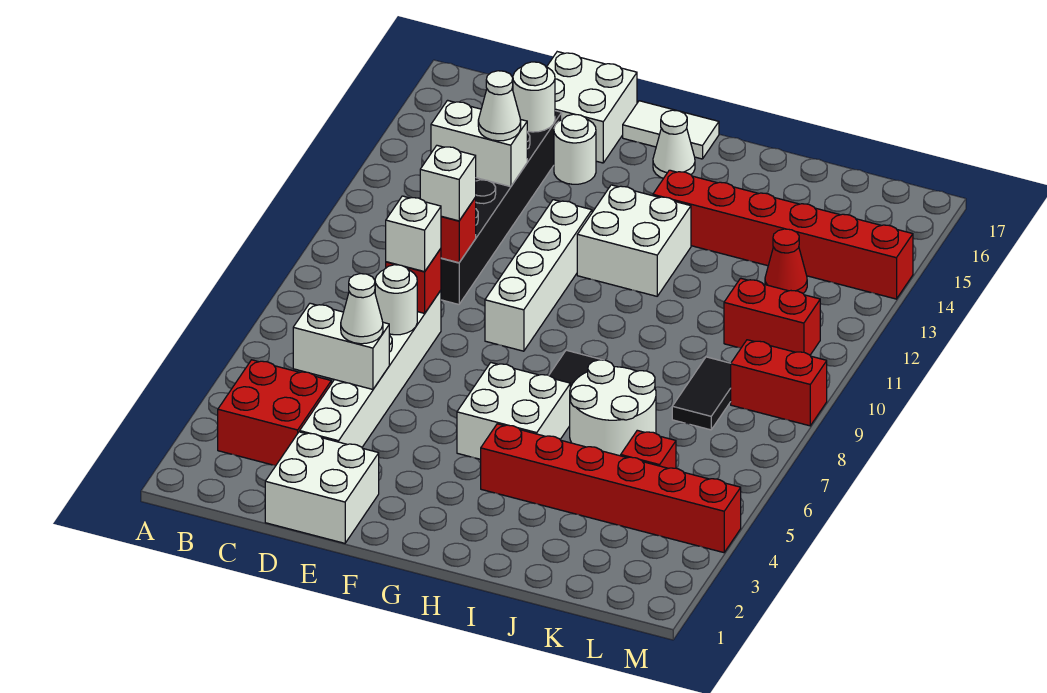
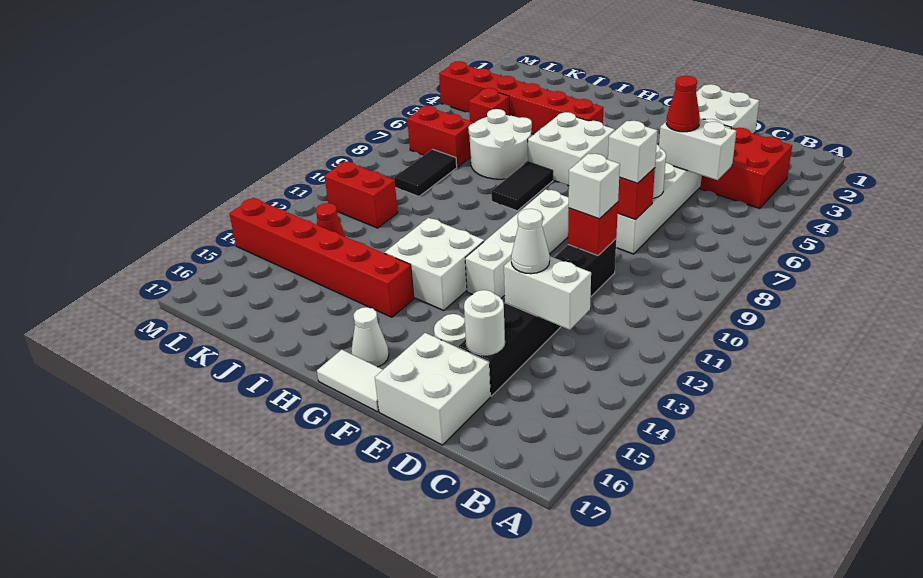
white cone D5 level 3 -> red cone D5 level 3
red brick L9:M9 level 1 -> red brick K7:L7 level 1

